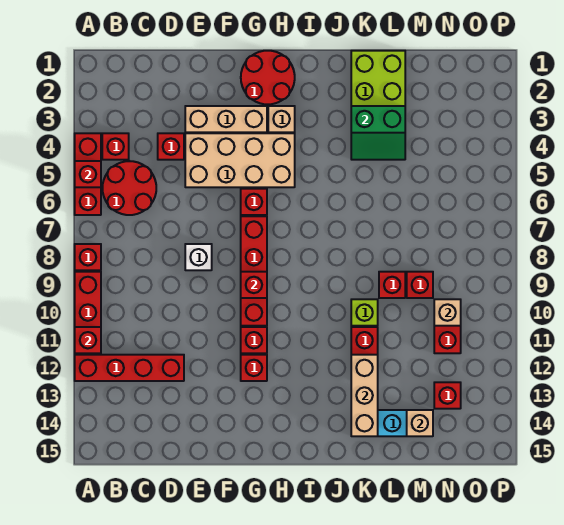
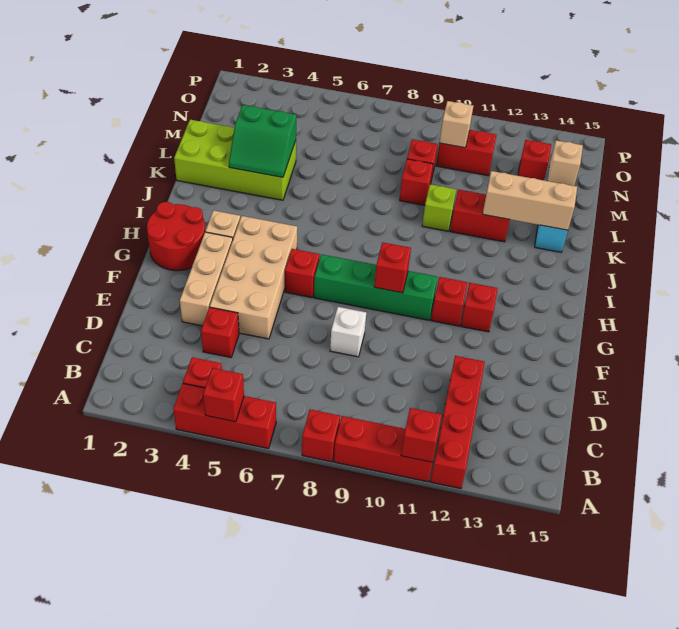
red round brick B5:C6 level 1 -> none
red brick G7:G10 level 1 -> green brick G7:G10 level 1
green slope K3:L4 level 2 top 3 -> green slope K3:L4 level 2 top L

